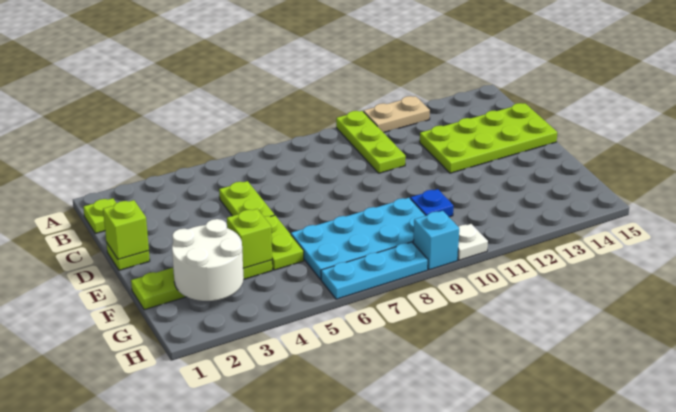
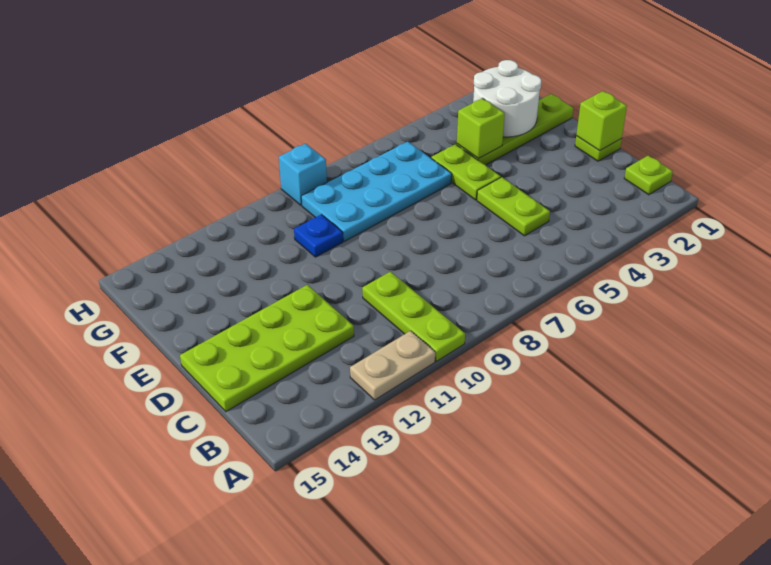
cyan plate H6:H8 level 1 -> none
white plate H10 level 1 -> none

